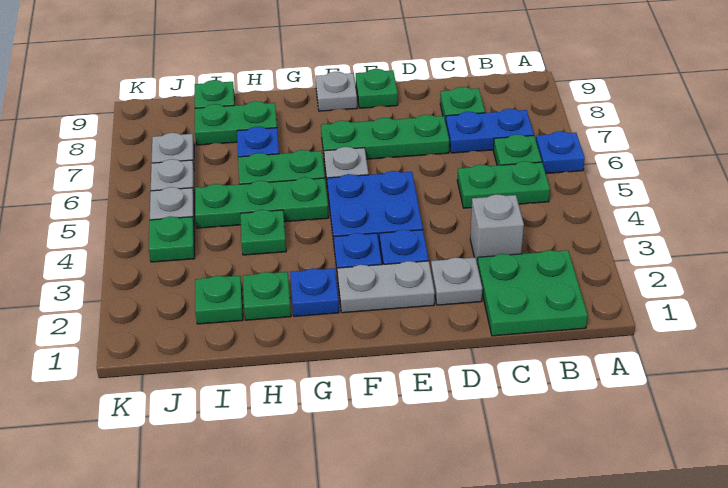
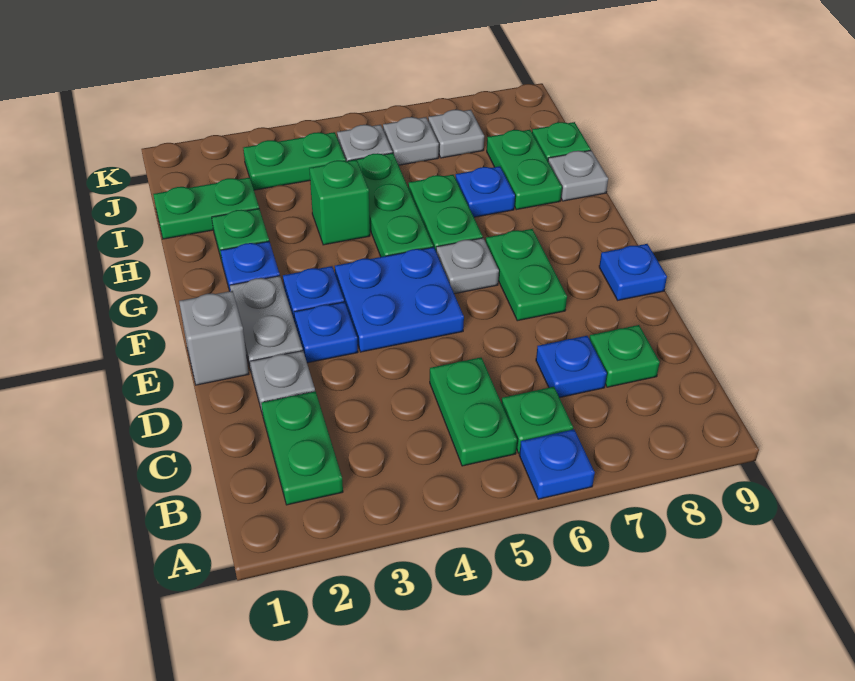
green plate B1:C2 level 1 -> green plate B2:C2 level 1
blue plate B7:C7 level 1 -> blue plate C7 level 1
grey brick C3 level 1 -> grey brick E1 level 1
green plate D7:F7 level 1 -> green plate E7:F7 level 1
green plate E9 level 1 -> blue plate E9 level 1
grey plate F9 level 1 -> grey plate H9 level 1
green plate H4 level 1 -> green brick H4 level 1
green plate I2 level 1 -> green plate I1:I2 level 1
green plate J4 level 1 -> green plate J3:J4 level 1

